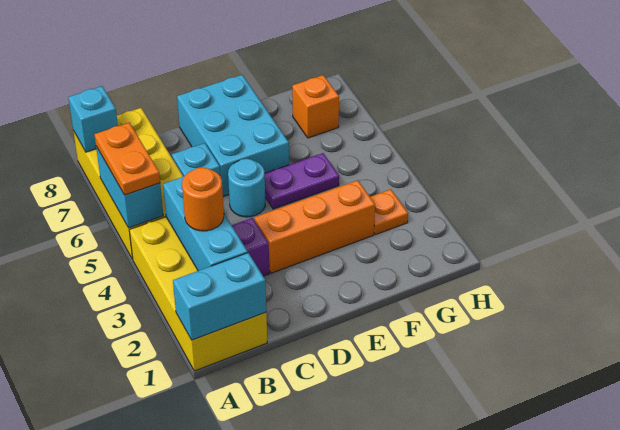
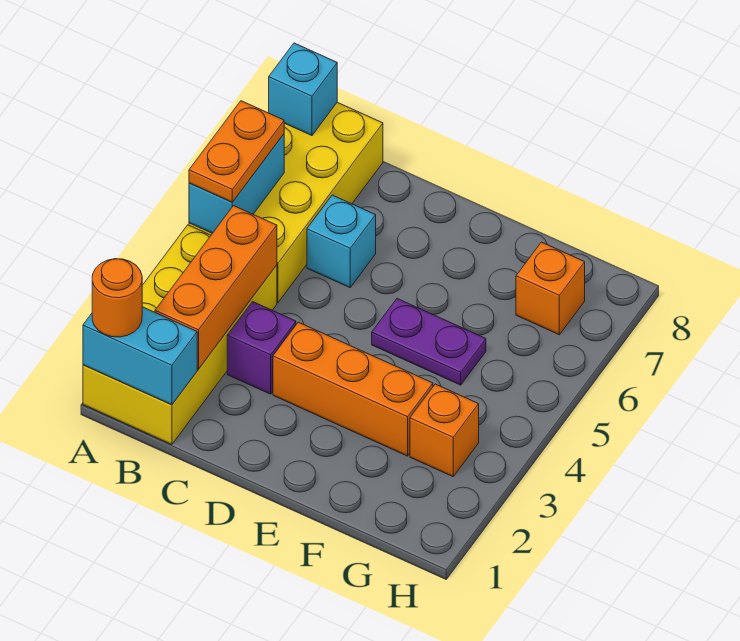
cyan brick B2:B4 level 2 -> orange brick B2:B4 level 2
orange round brick B3 level 3 -> orange round brick A1 level 3
cyan round brick D5 level 1 -> none
cyan brick D6:E8 level 1 -> none
orange plate G3 level 1 -> orange brick G3 level 1

